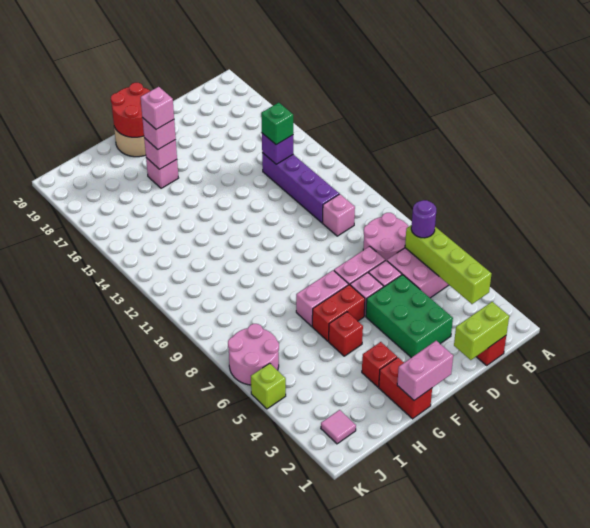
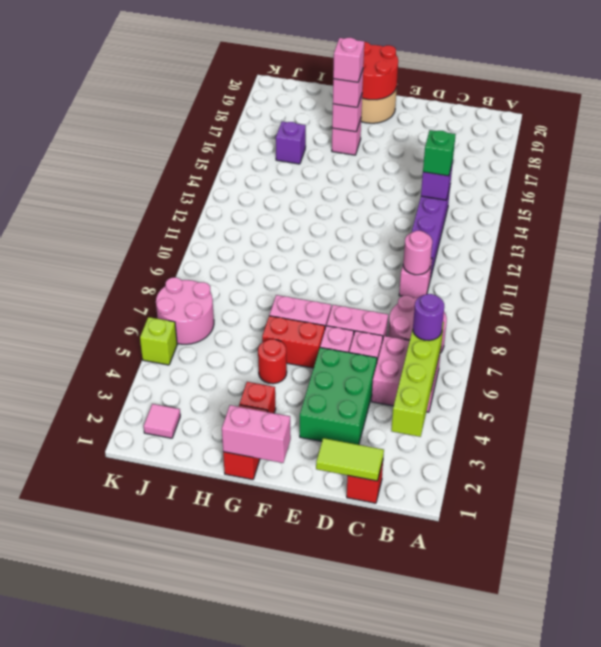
lime brick C1:D1 level 2 -> lime tile C1:D1 level 2
none -> pink round brick C10 level 2
red brick G5 level 1 -> red round brick G5 level 1
none -> purple brick I16 level 1

